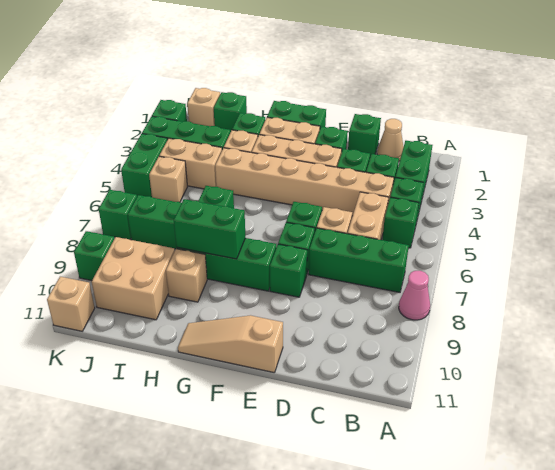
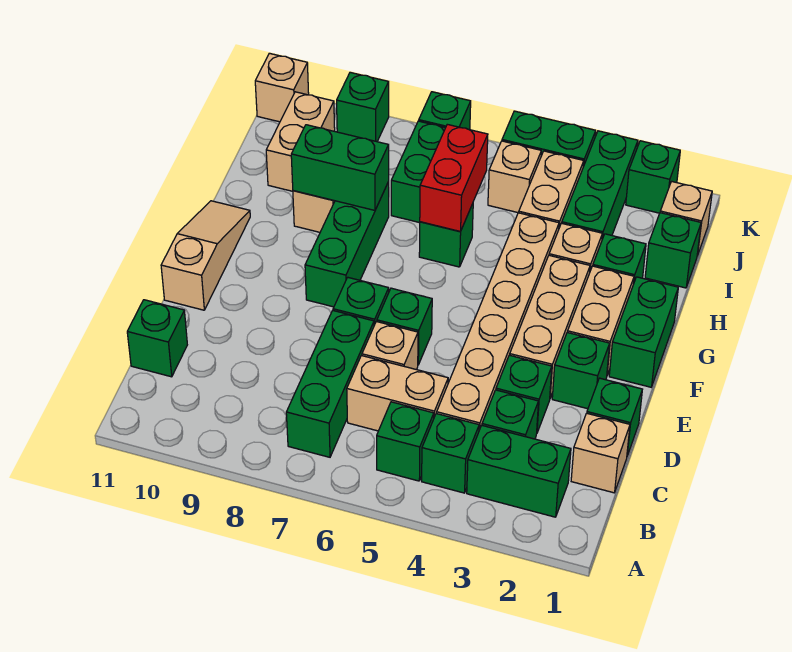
pink cone A8 level 1 -> none
tan cone C1 level 1 -> tan brick C1 level 1
green brick E8 level 1 -> green brick C11 level 1
green brick G8:H8 level 2 -> green brick H8:H9 level 2
none -> red brick H6:I6 level 2
tan brick I9:J10 level 1 -> tan brick I10:J10 level 1

